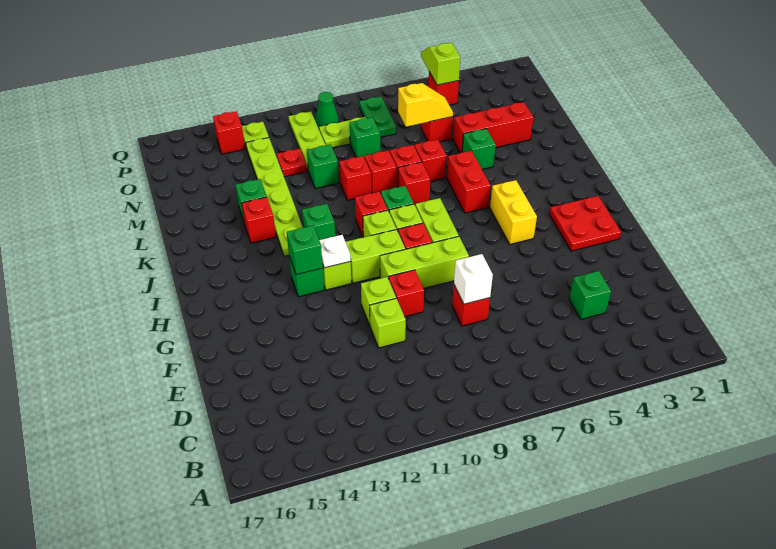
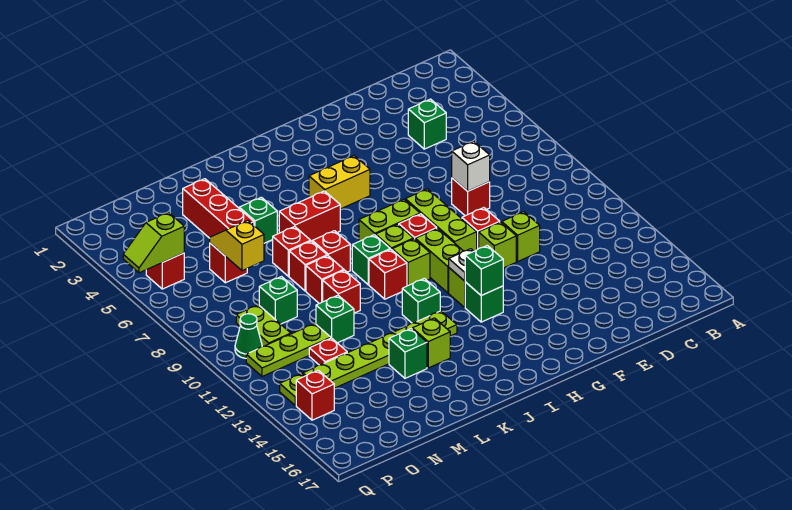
red plate G2:H3 level 1 -> none
red brick K14 level 1 -> lime brick K14 level 1
green plate O8:P8 level 1 -> none

